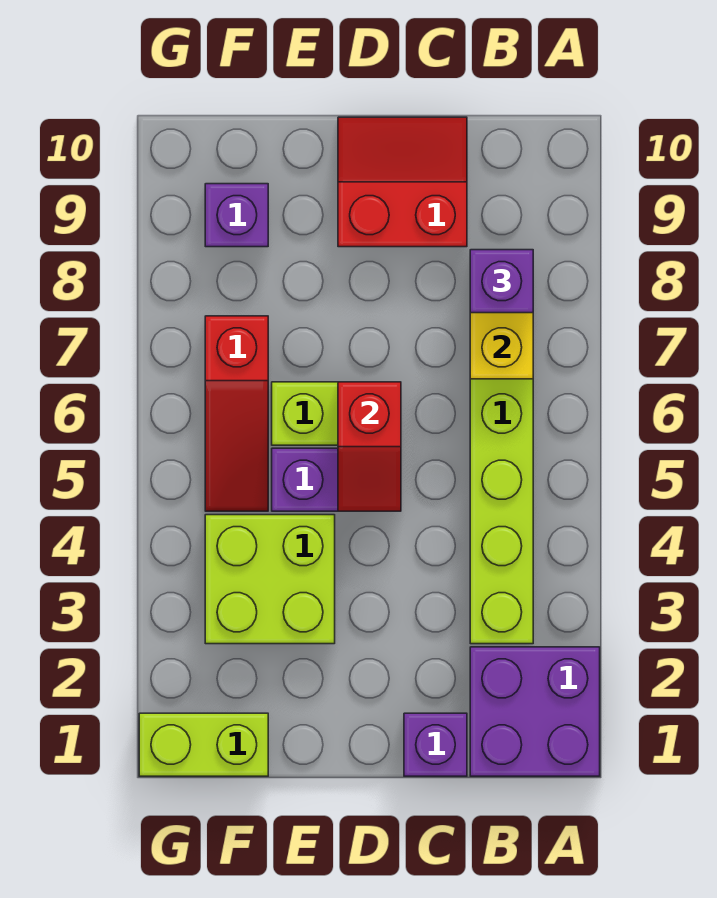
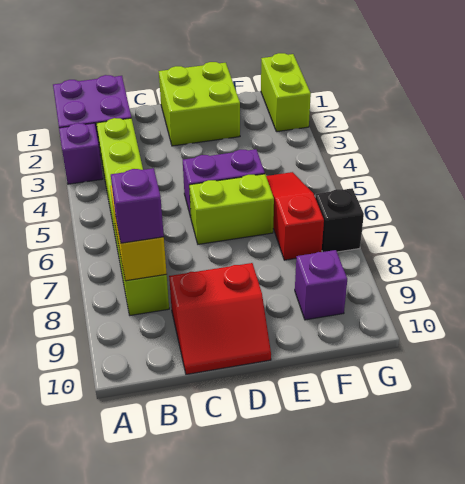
purple brick C1 level 1 -> purple brick A3 level 1
red slope D5:D6 level 2 top 6 -> none
lime brick E3:F4 level 1 -> lime brick D1:E2 level 1
lime brick F1:G1 level 1 -> lime brick G1:G2 level 1
none -> black brick G7 level 1

